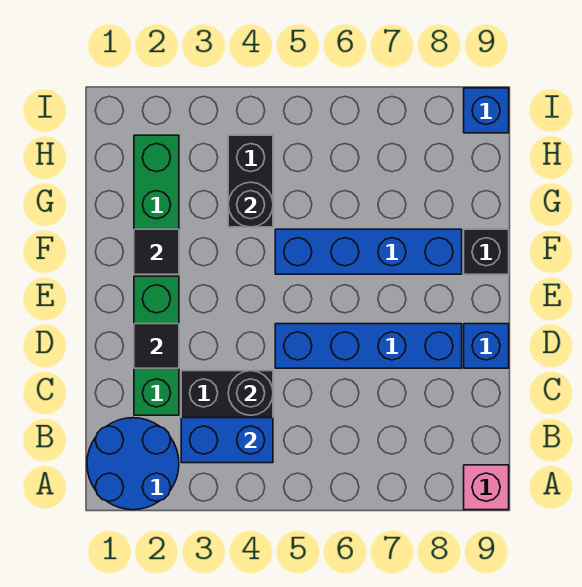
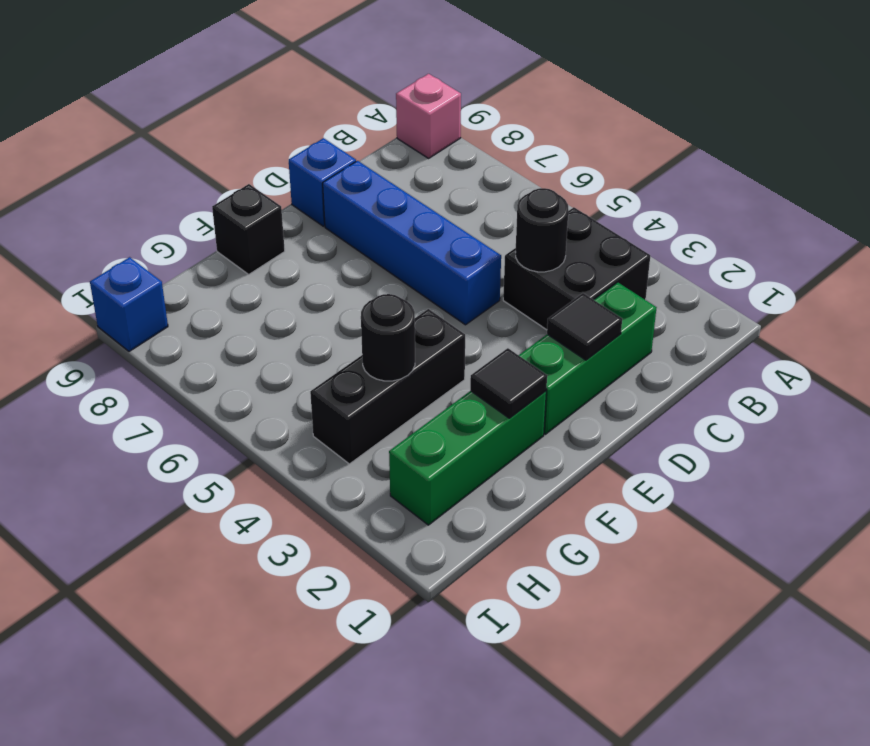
blue round brick A1:B2 level 1 -> none
blue brick B3:B4 level 2 -> none
blue brick F5:F8 level 1 -> none
black brick G4:H4 level 1 -> black brick F4:H4 level 1

